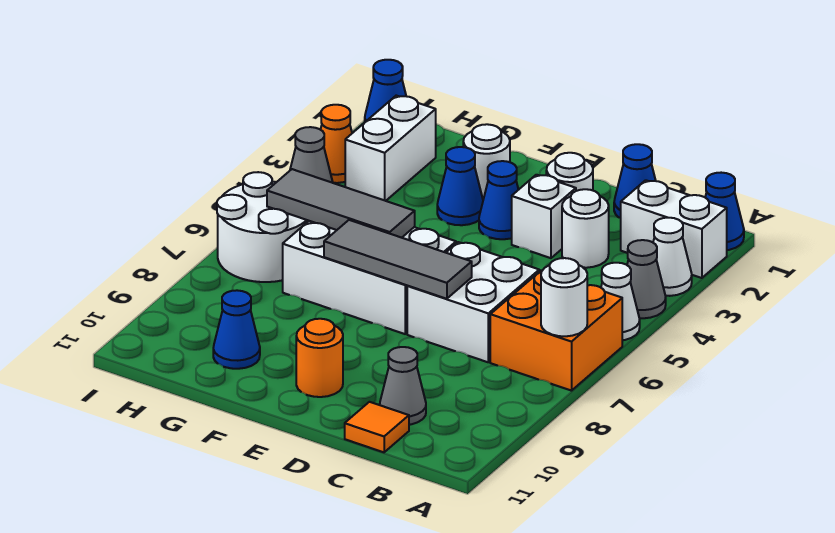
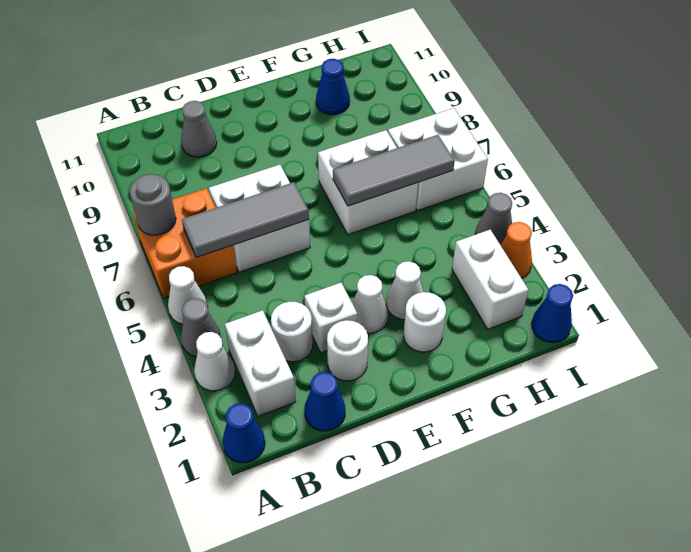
white brick A2:B2 level 1 -> white brick B2:B3 level 1
white round brick A7 level 2 -> grey round brick A7 level 2
orange tile C11 level 1 -> none
grey tile D7:F7 level 2 -> grey tile B6:D6 level 2
blue cone E3 level 1 -> white cone E3 level 1
white brick E6:G7 level 1 -> white brick F6:G7 level 1
orange round brick E10 level 1 -> none
blue cone F3 level 1 -> white cone F3 level 1
white round brick H6:I7 level 1 -> white brick H6:I7 level 1

